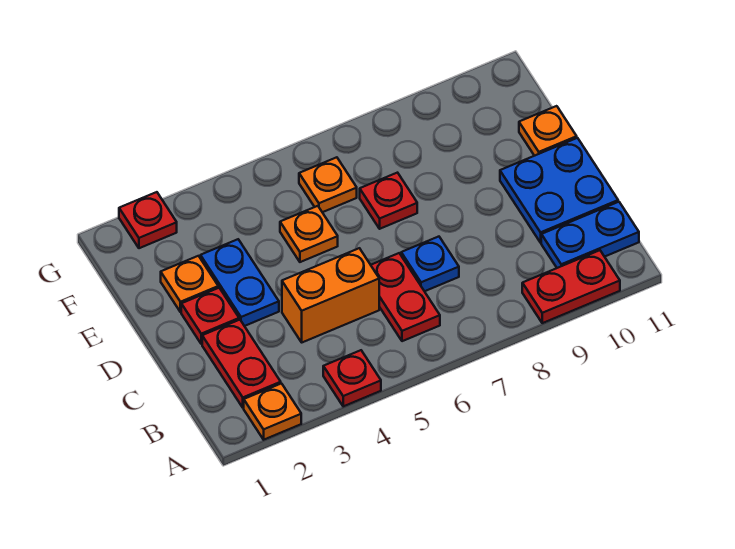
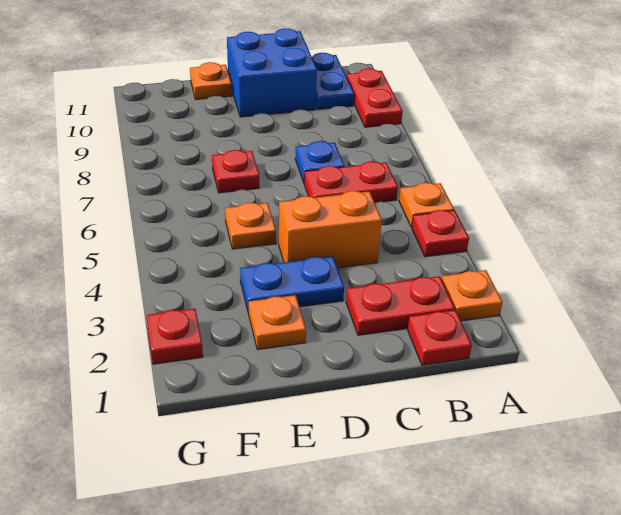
orange brick C4:C5 level 1 -> orange brick C4:D4 level 1
blue plate C10:D11 level 1 -> blue brick C10:D11 level 1
red plate D2 level 1 -> red plate B1 level 1
orange plate F6 level 1 -> orange plate A5 level 1

